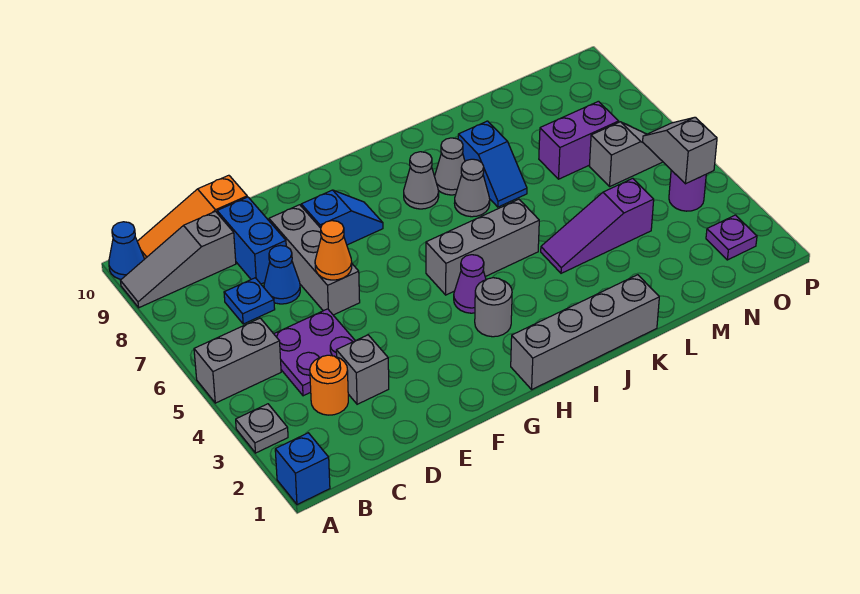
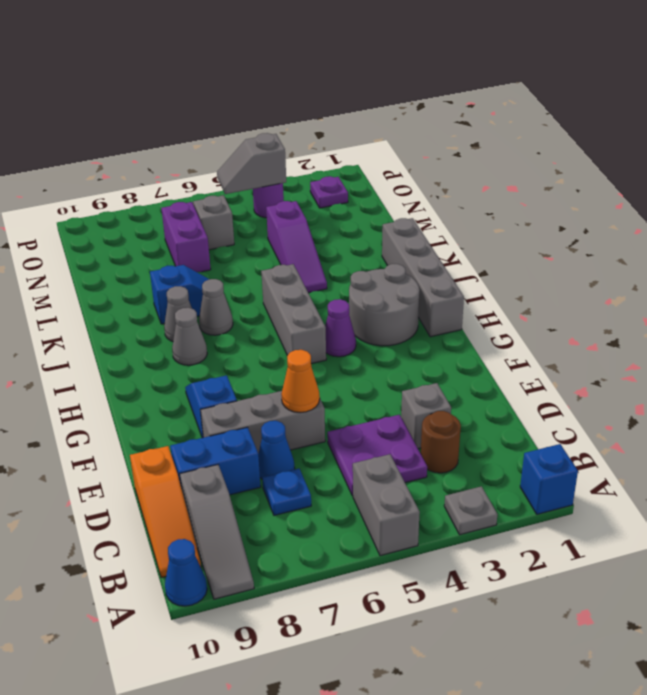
orange round brick C3 level 1 -> brown round brick C3 level 1
grey round brick H3 level 1 -> grey round brick H2:I3 level 1

